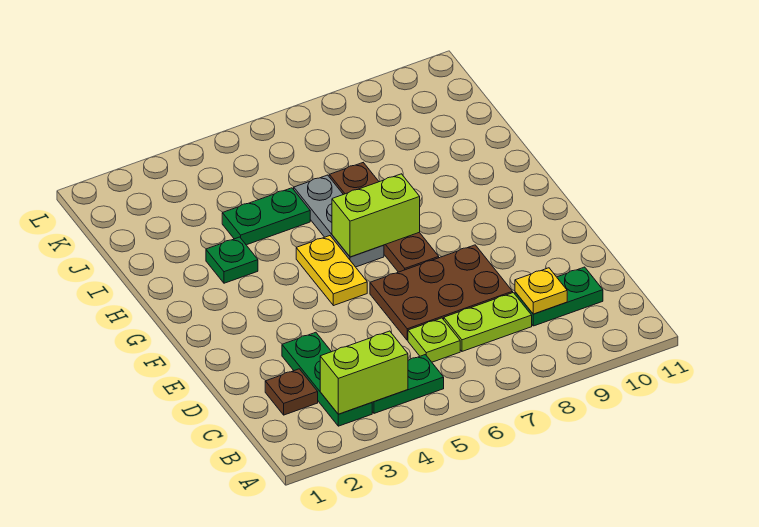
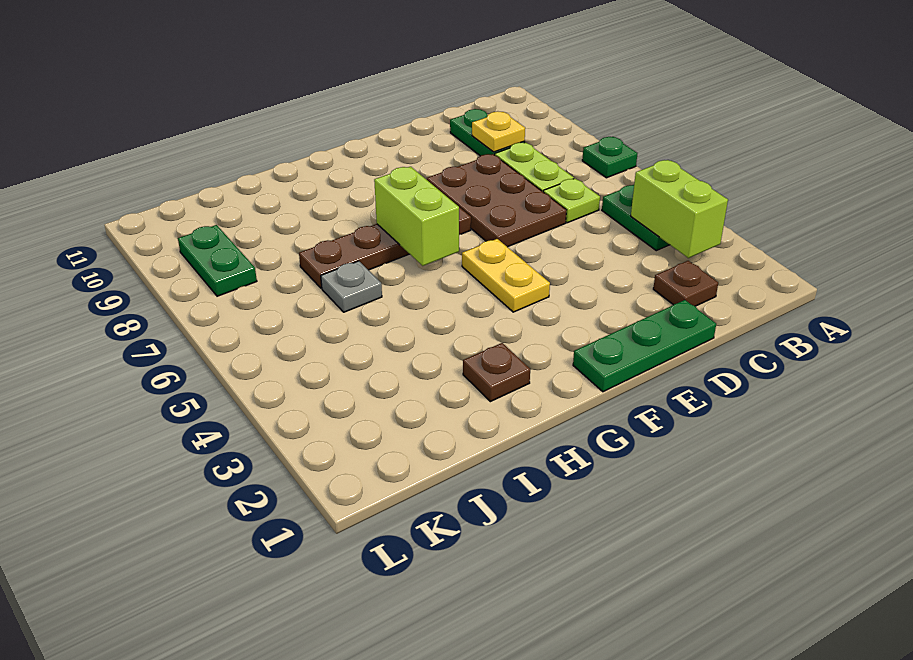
green plate B3:D3 level 1 -> green plate D1:F1 level 1
yellow plate F5:G5 level 1 -> yellow plate F4:F5 level 1
grey plate G6:I6 level 1 -> grey plate I6 level 1
none -> brown plate H2 level 1
green plate H3 level 1 -> green plate A7 level 1
green plate I4:I5 level 1 -> green plate K8:K9 level 1

